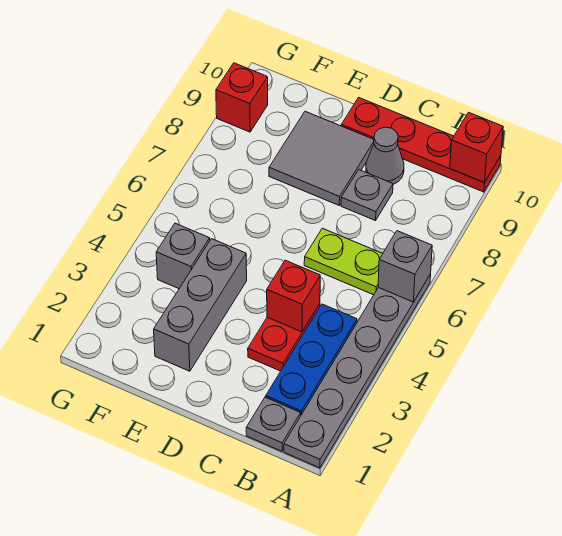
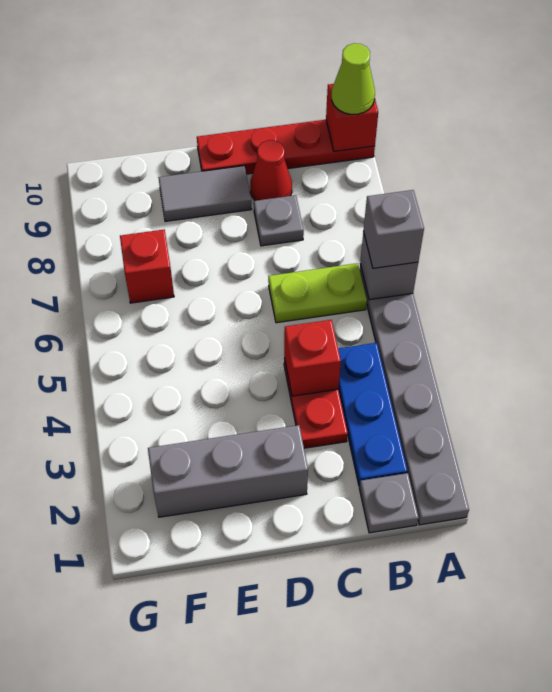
none -> lime cone A10 level 3
grey cone C9 level 1 -> red cone C9 level 1
grey tile D8:E9 level 1 -> grey tile D9:E9 level 1
grey brick E2:E4 level 1 -> grey brick D2:F2 level 1
grey brick F4 level 1 -> grey brick A6 level 3
red brick G9 level 1 -> red brick F7 level 1

